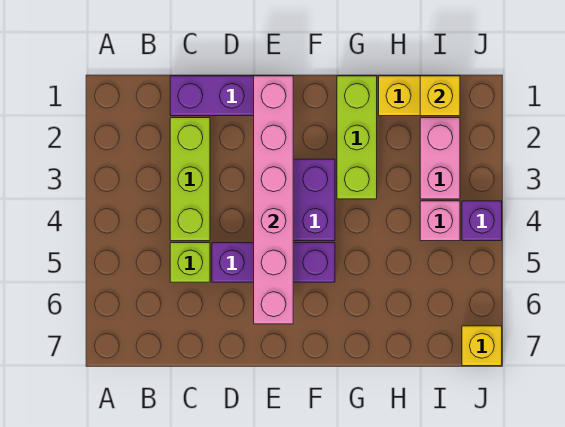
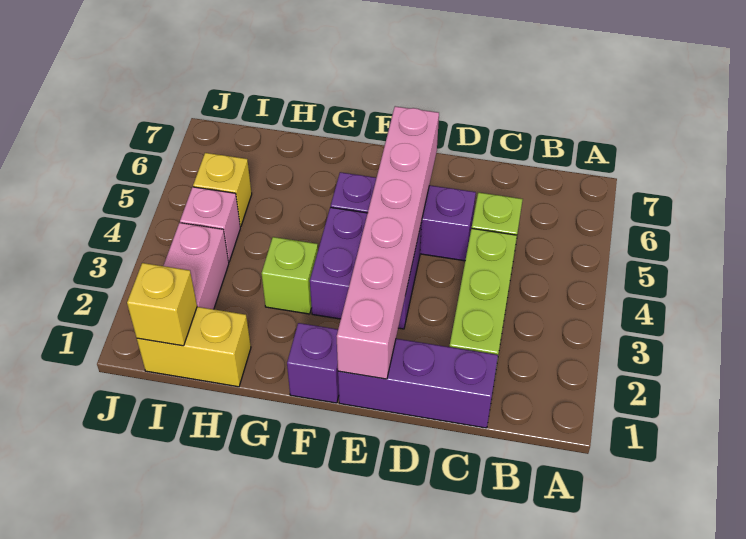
lime brick G1:G3 level 1 -> lime brick G3 level 1
purple brick J4 level 1 -> purple brick F1 level 1
yellow brick J7 level 1 -> yellow brick I5 level 1

